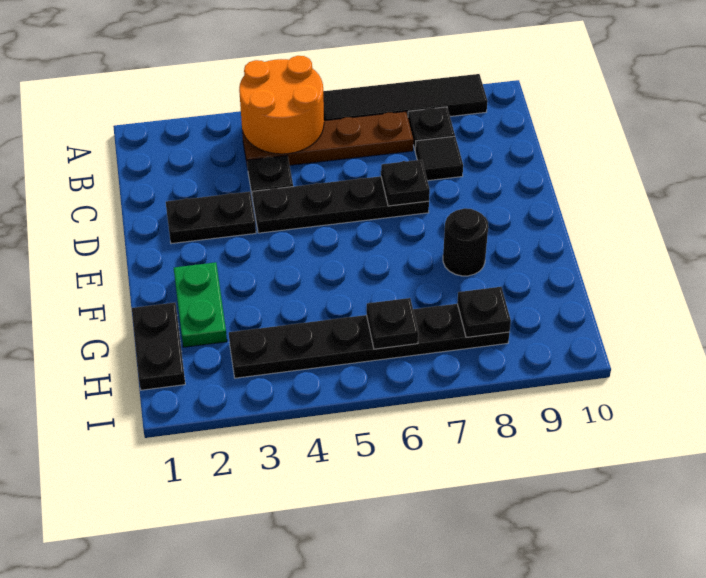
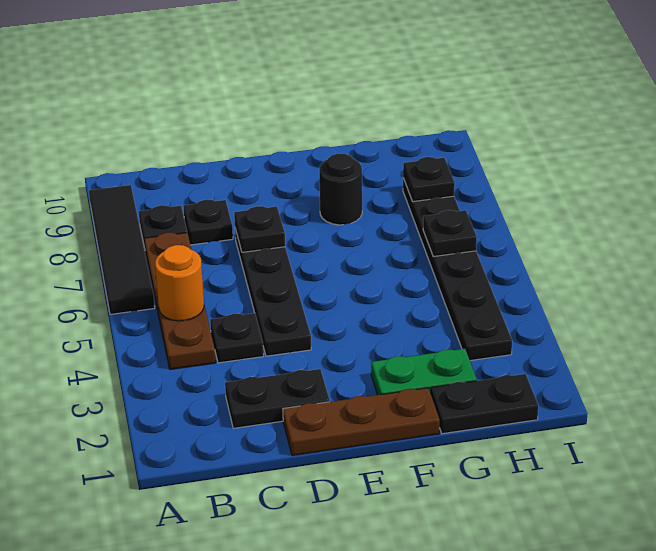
orange round brick A4:B5 level 2 -> orange round brick B5 level 2
black tile C8 level 1 -> black plate C8 level 1
none -> brown plate D1:F1 level 1
black plate D2:D3 level 1 -> black plate C2:D2 level 1

